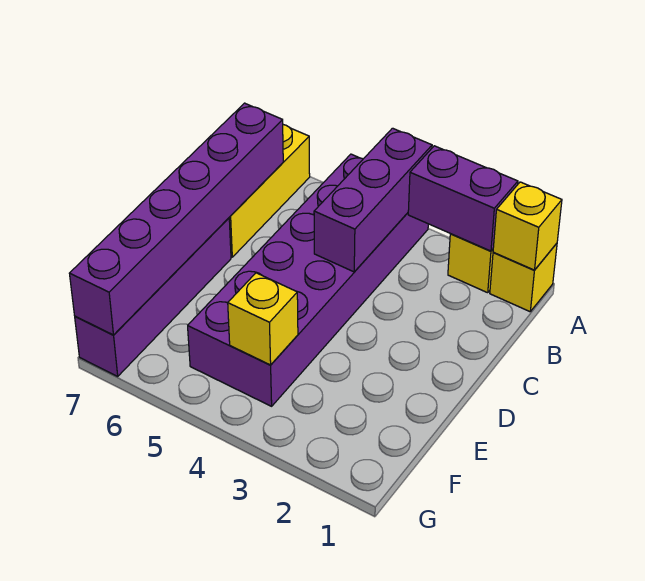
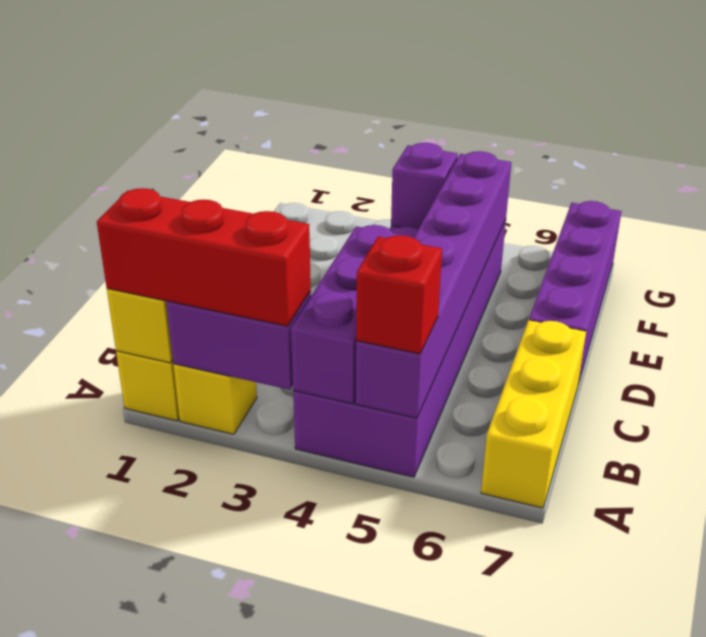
none -> red brick A1:A3 level 3
none -> red brick A5 level 3
purple brick B7:G7 level 2 -> purple brick A5:F5 level 2
yellow brick F4 level 2 -> purple brick F4 level 2

